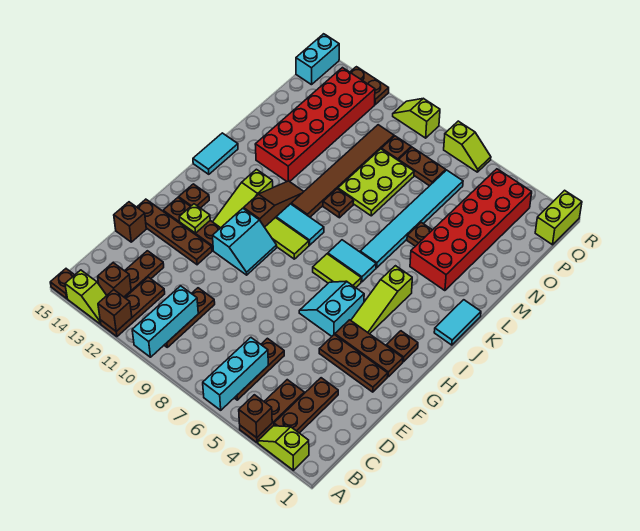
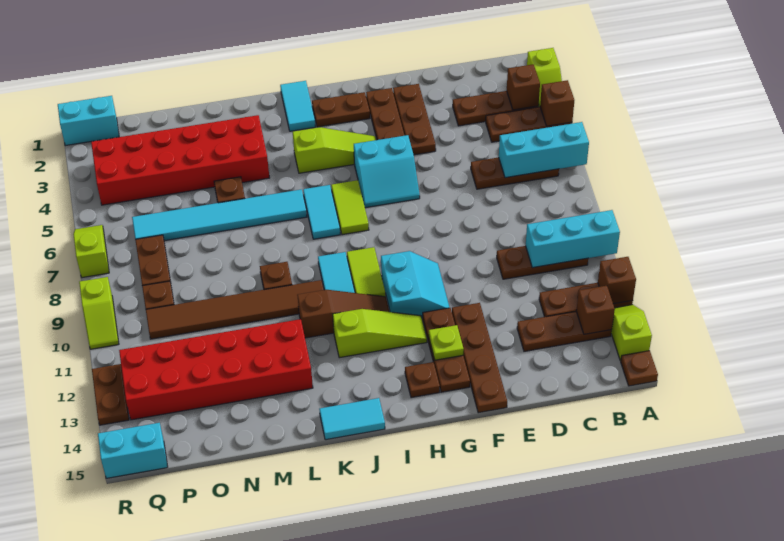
brown brick E15 level 1 -> brown brick B3 level 2
cyan slope G10:H11 level 1 top 11 -> cyan slope G10:H11 level 1 top H
brown plate H2 level 1 -> brown plate H2:I2 level 1
brown slope I11:K11 level 1 top I -> brown slope I11:K11 level 1 top K
cyan tile J1:K1 level 1 -> cyan tile J1:J2 level 1
lime plate M8:O9 level 1 -> none
lime brick Q1:R1 level 1 -> cyan brick Q1:R1 level 1

